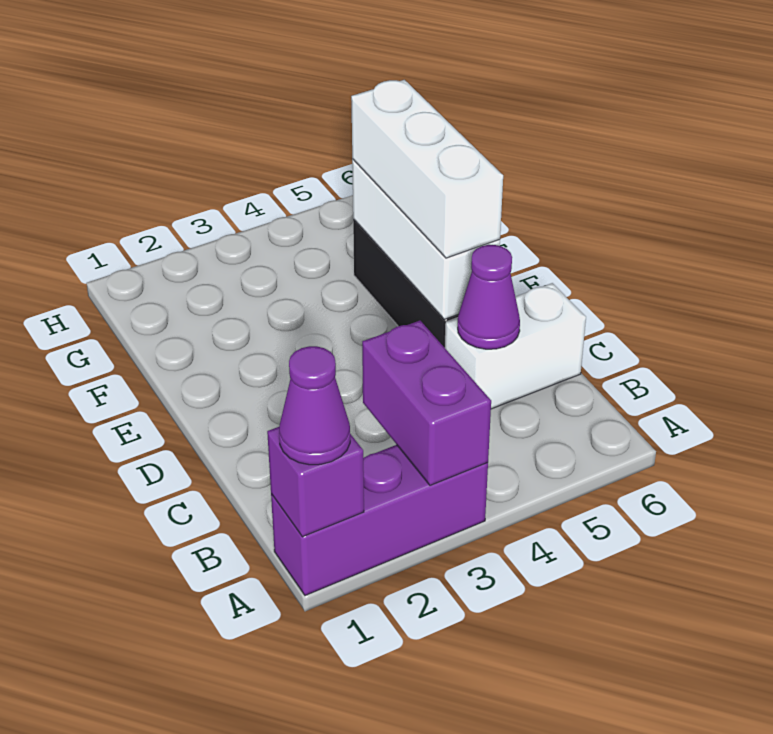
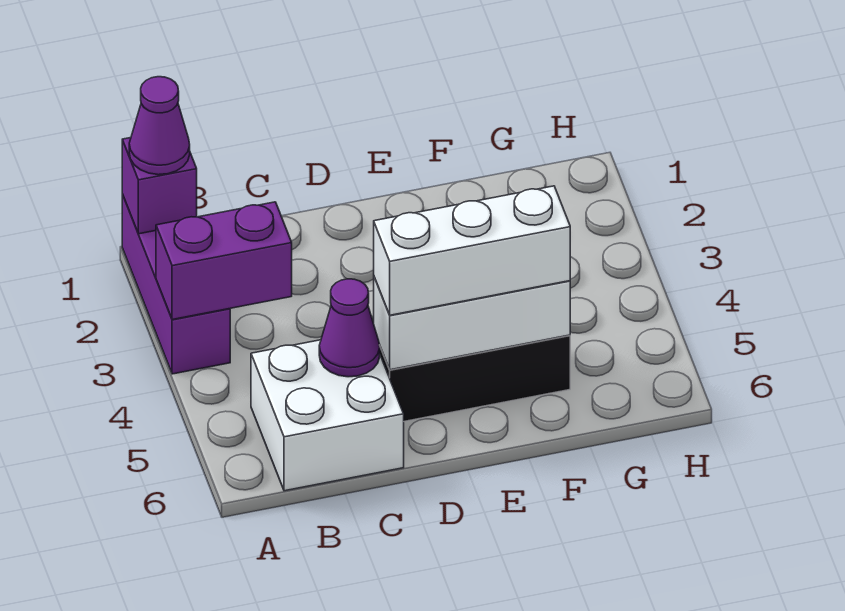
white brick C5:C6 level 1 -> white brick B5:C6 level 1

